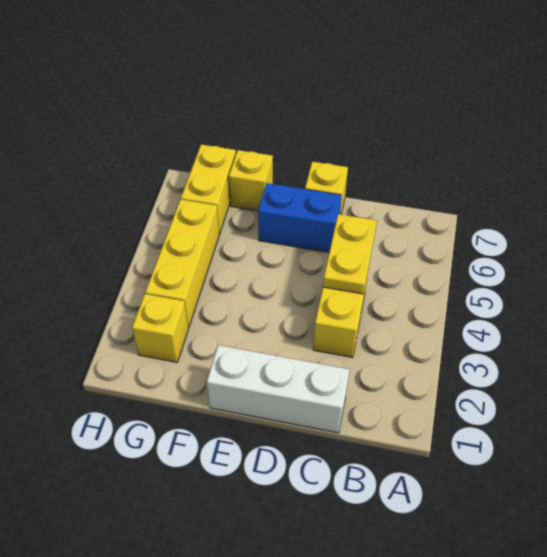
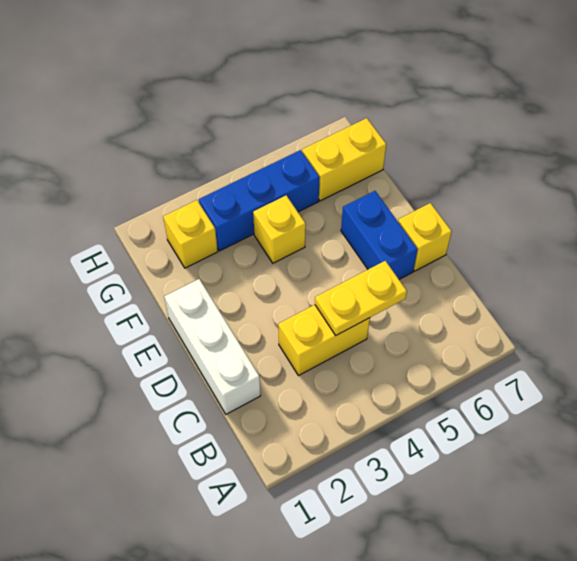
yellow brick F7 level 1 -> yellow brick F4 level 1
yellow brick G3:G5 level 1 -> blue brick G3:G5 level 1

